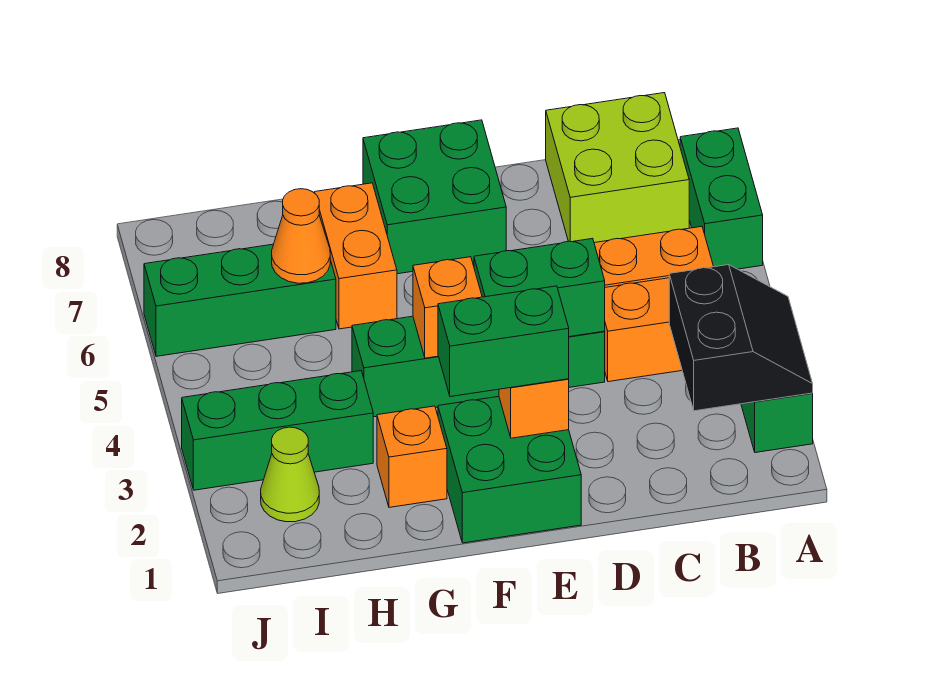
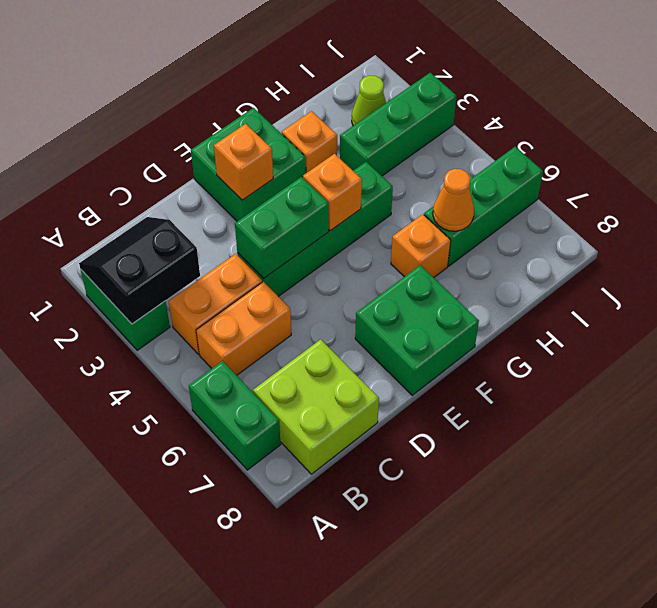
black slope A2:B3 level 2 top B -> black slope A2:B3 level 2 top 3
green brick E2:F2 level 3 -> none
orange brick G6:G7 level 1 -> orange brick G6 level 1

